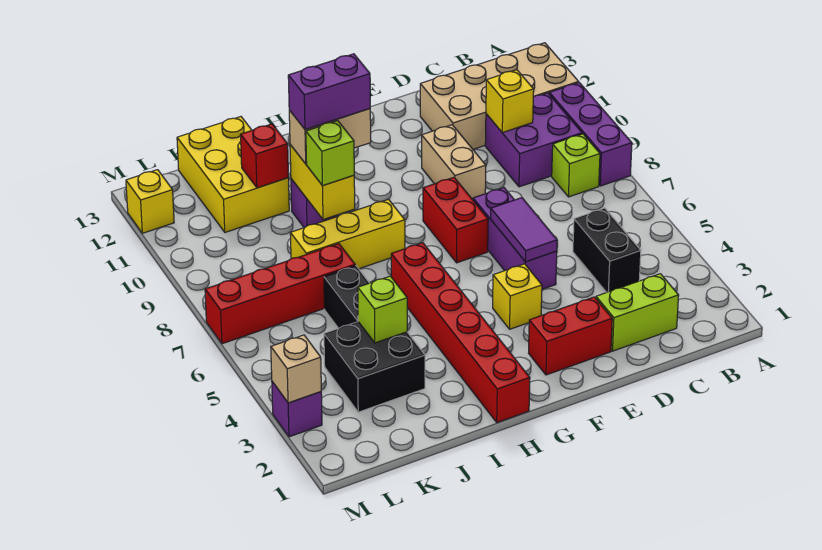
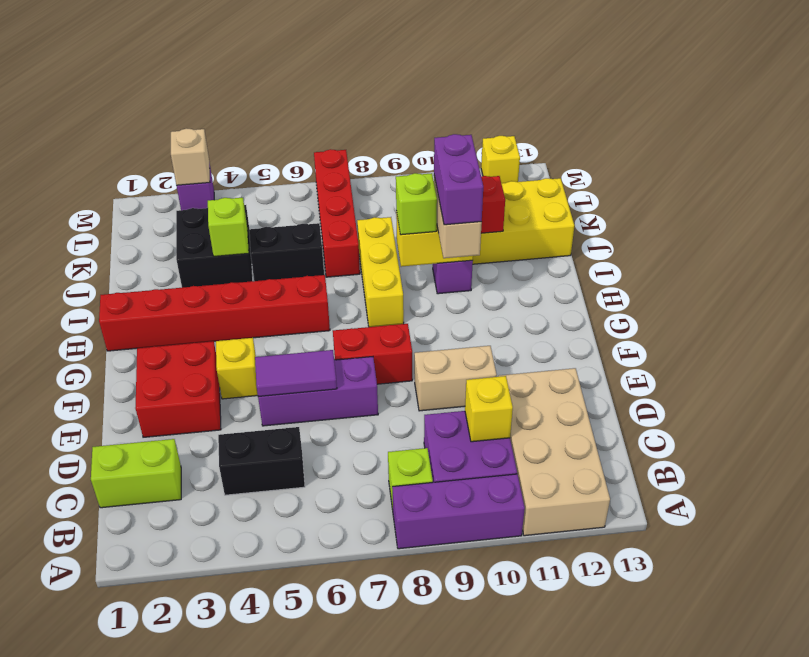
lime brick C2:D2 level 1 -> lime brick C1:C2 level 1
red brick E2:F2 level 1 -> red brick E2:F3 level 1

